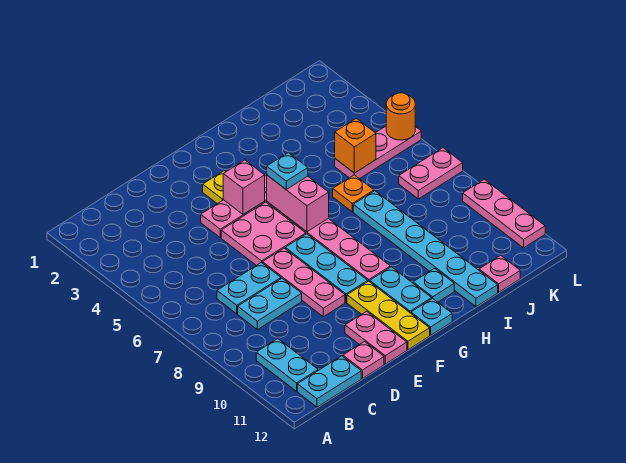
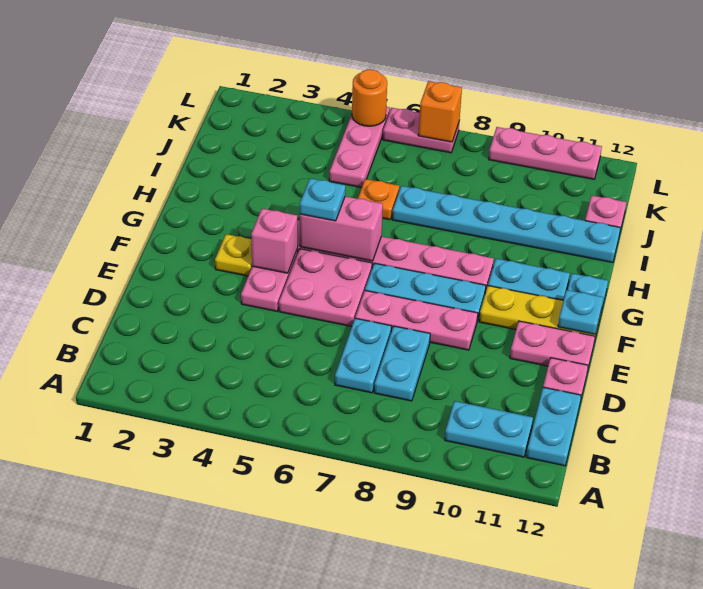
cyan plate H11 level 1 -> cyan plate F12 level 2
orange brick J5 level 2 -> orange brick L7 level 2
pink plate K7:L7 level 1 -> pink plate L6:L7 level 1

